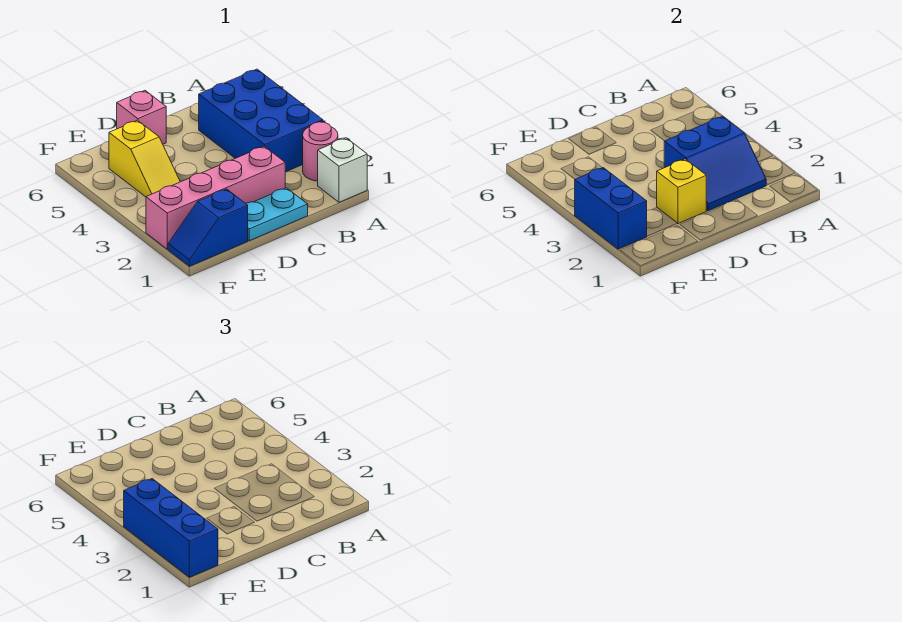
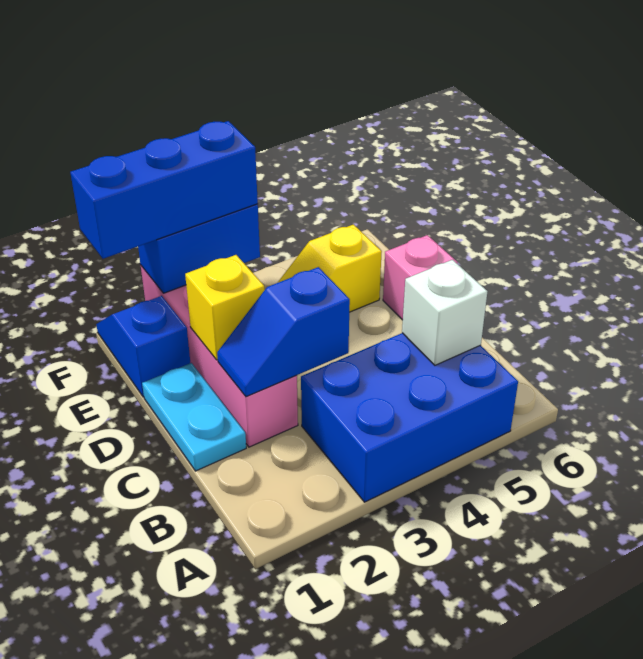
white brick A1 level 1 -> white brick B5 level 2
pink round brick A2 level 1 -> none
blue slope B2:C3 level 2 top 3 -> blue slope C2:C3 level 2 top 3

